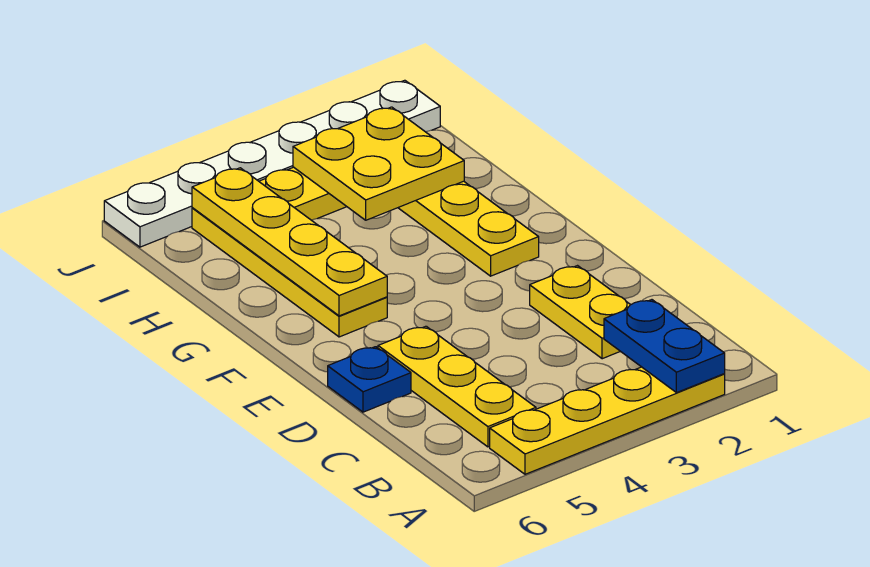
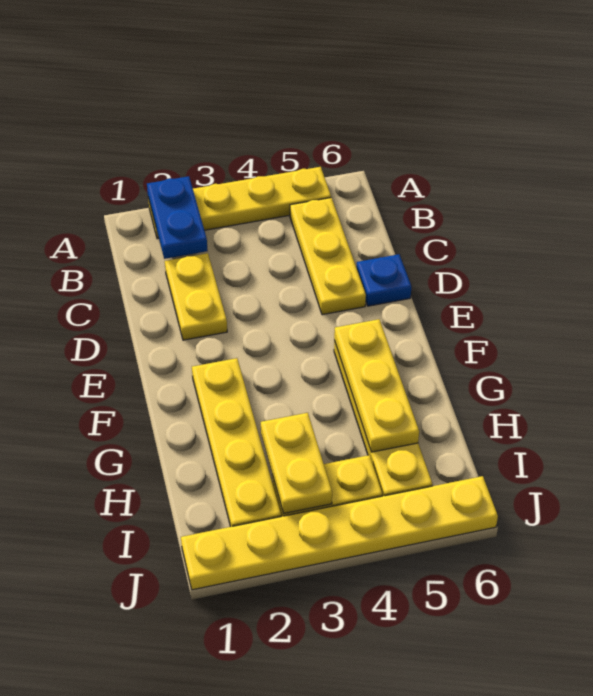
yellow plate F5:I5 level 2 -> yellow plate F5:H5 level 2
yellow plate H2:I3 level 2 -> yellow plate H3:I3 level 2
white plate J1:J6 level 1 -> yellow plate J1:J6 level 1

